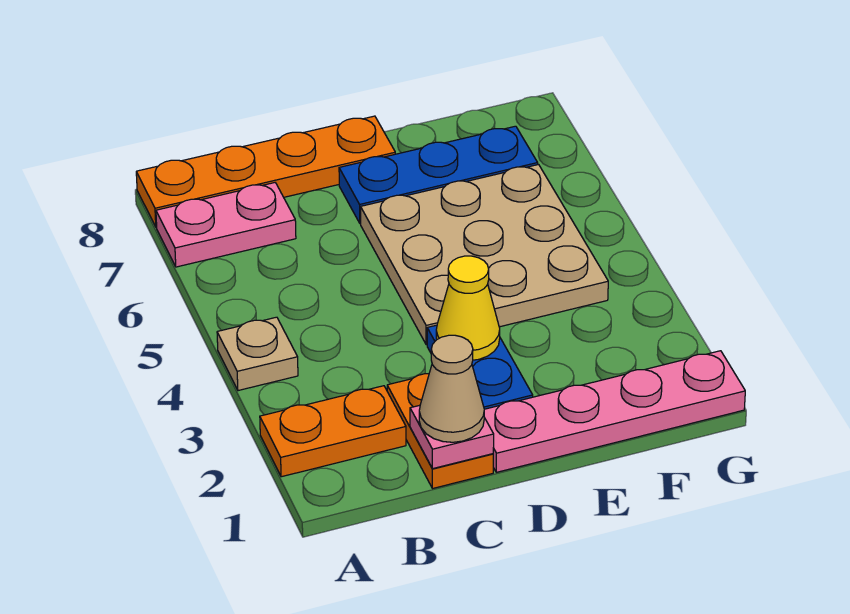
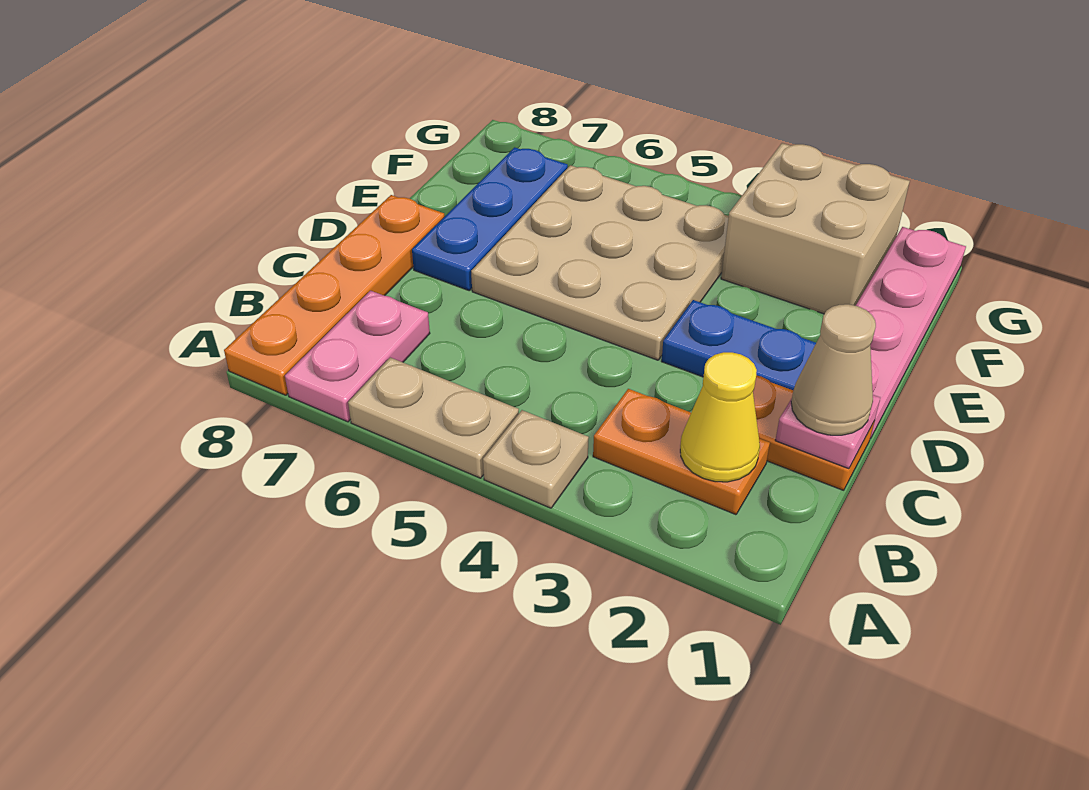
orange plate A2:B2 level 1 -> orange plate B2:B3 level 1
none -> tan plate A5:A6 level 1
yellow cone D3 level 2 -> yellow cone B2 level 2
none -> tan brick F2:G3 level 1

